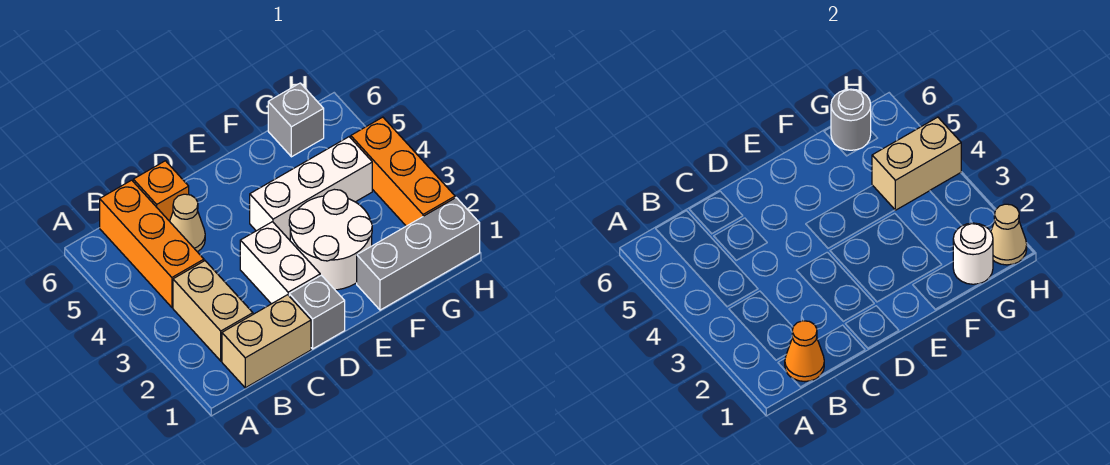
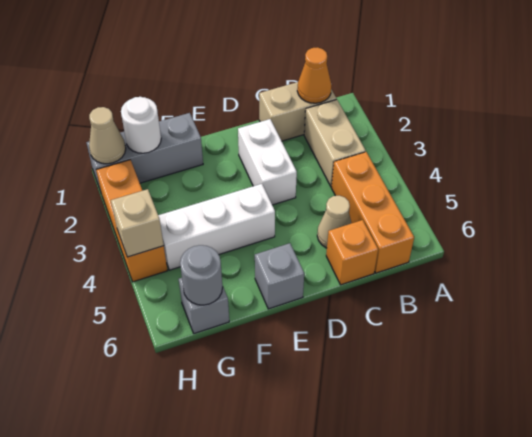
grey brick D1 level 1 -> grey brick E6 level 1
white round brick E2:F3 level 1 -> none
tan brick G4:H4 level 2 -> tan brick H4 level 2

